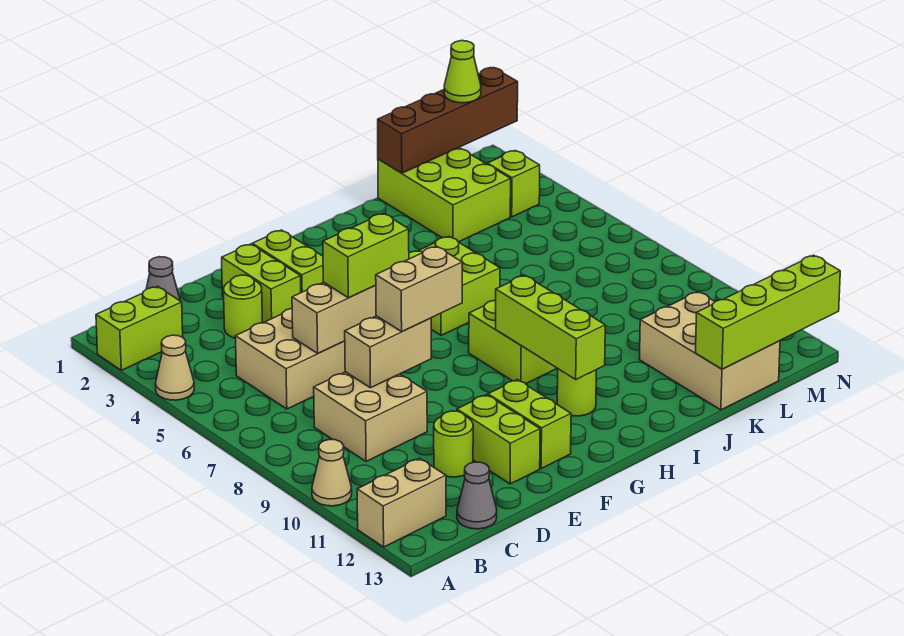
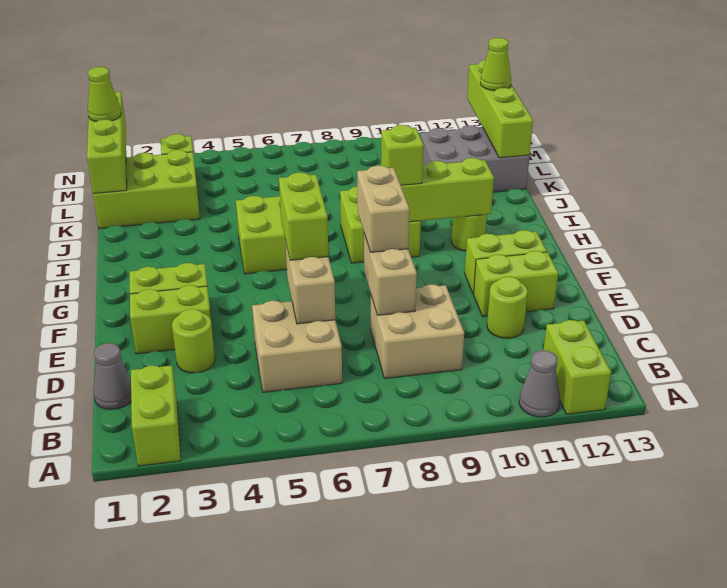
tan cone A4 level 1 -> none
tan cone A10 level 1 -> none
tan brick A12:B12 level 1 -> lime brick A12:B12 level 1
grey cone C13 level 1 -> grey cone A11 level 1
none -> lime brick H9 level 3
brown brick K1:N1 level 2 -> lime brick K1:N1 level 2
tan brick K11:L13 level 1 -> grey brick K11:L13 level 1
none -> lime cone M13 level 3

